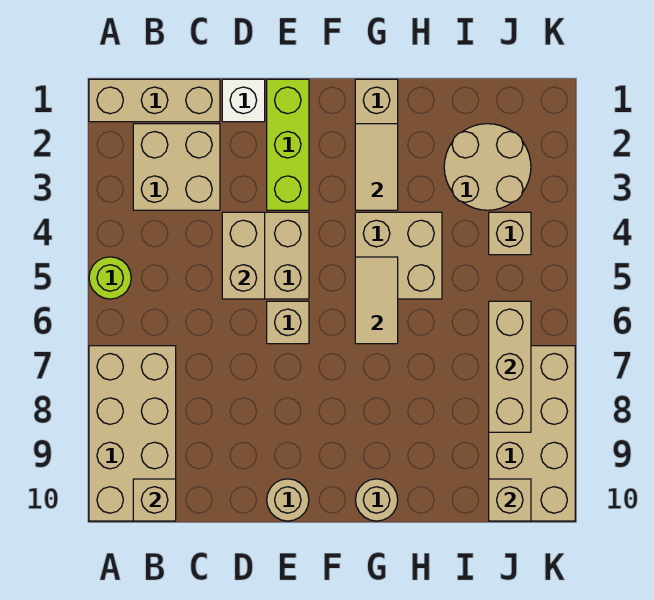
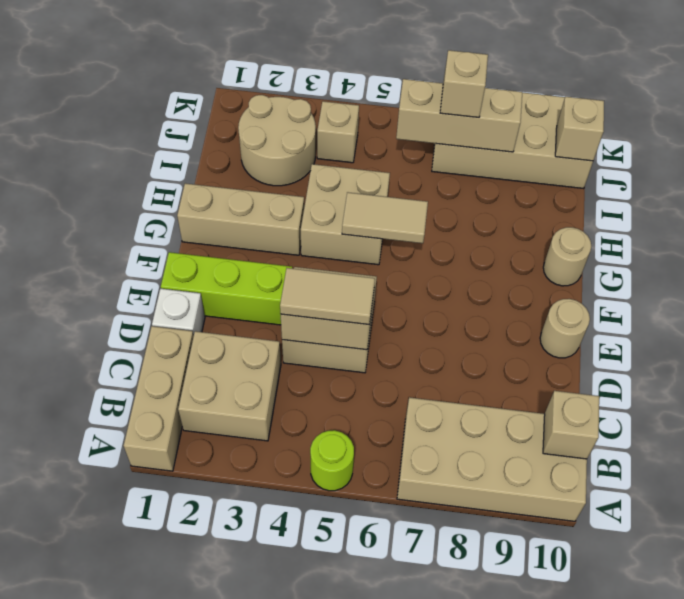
tan brick E6 level 1 -> tan brick J7 level 3
tan tile G2:G3 level 2 -> tan tile D4:D5 level 3

